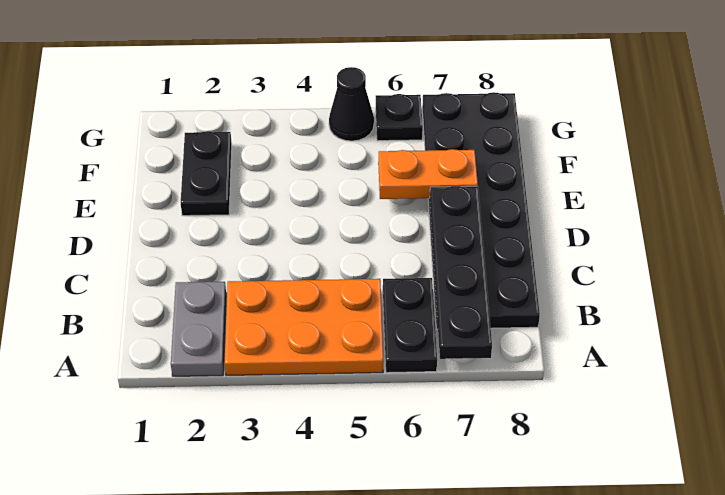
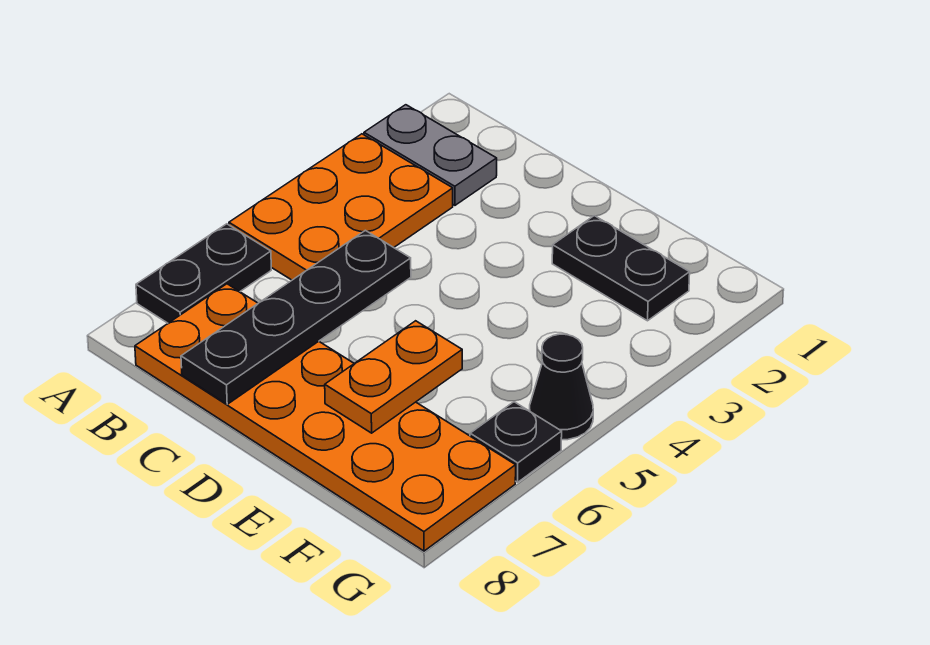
black plate A6:B6 level 1 -> black plate A6:A7 level 1
black plate A7:D7 level 2 -> black plate C5:C8 level 2
black plate B7:G8 level 1 -> orange plate B7:G8 level 1

